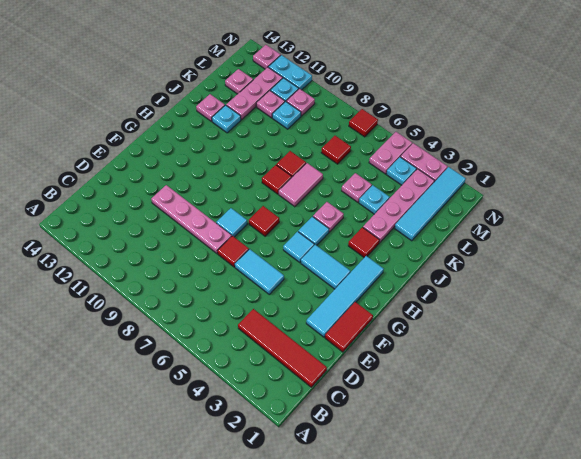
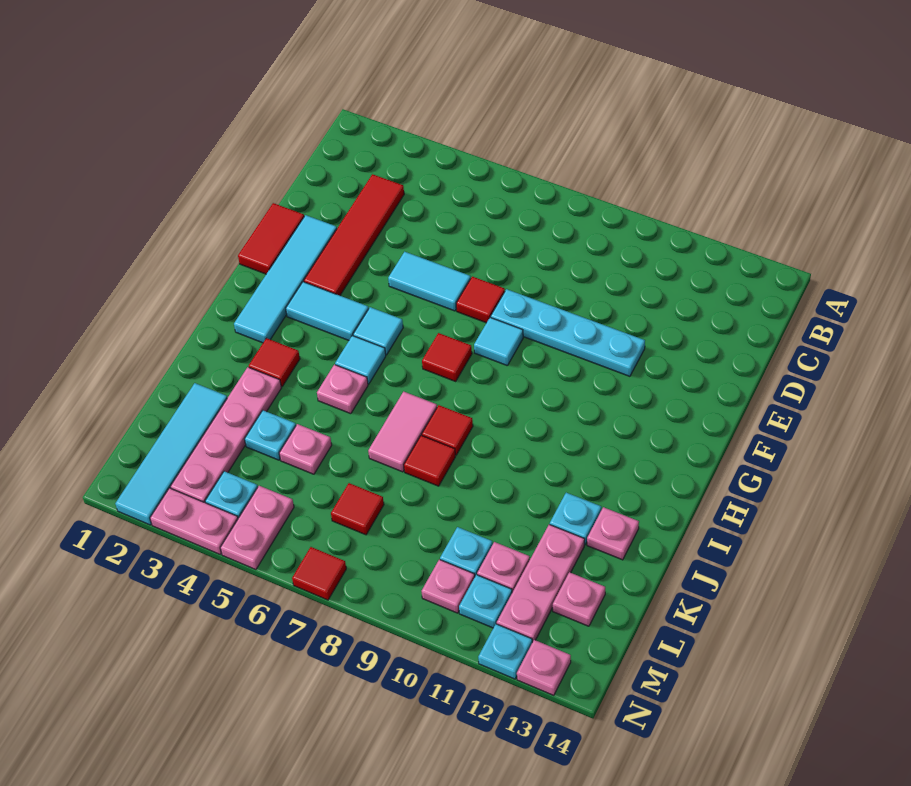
red tile C1:C4 level 1 -> red tile C3:F3 level 1
pink plate E8:E11 level 1 -> cyan plate E8:E11 level 1
cyan plate N11:N12 level 1 -> cyan plate N12 level 1

